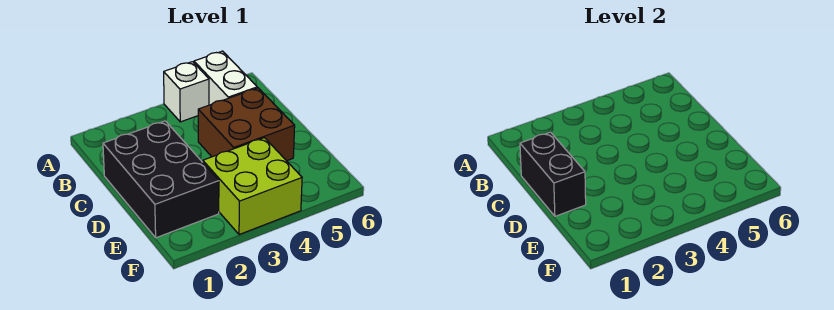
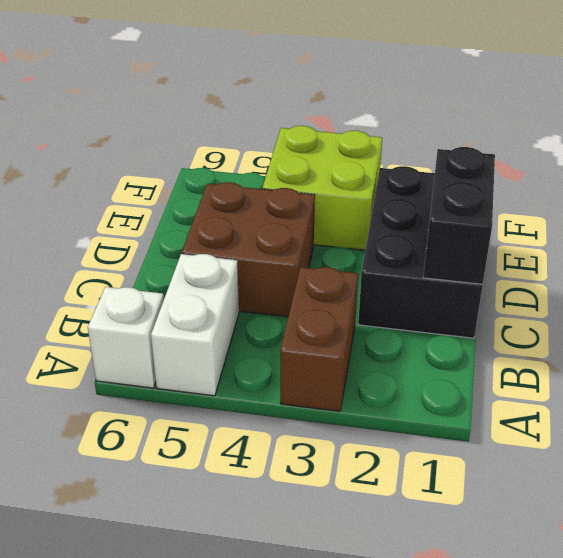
none -> brown brick A3:B3 level 1
white brick A4 level 1 -> white brick A6 level 1

